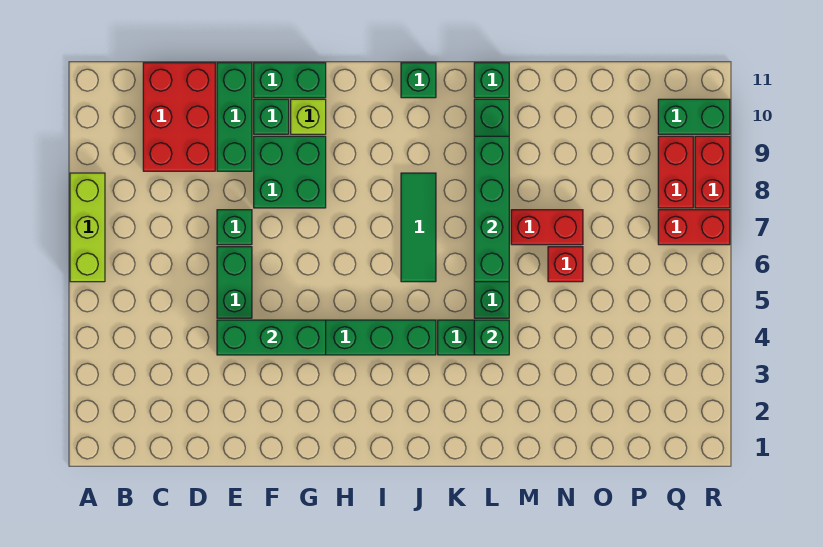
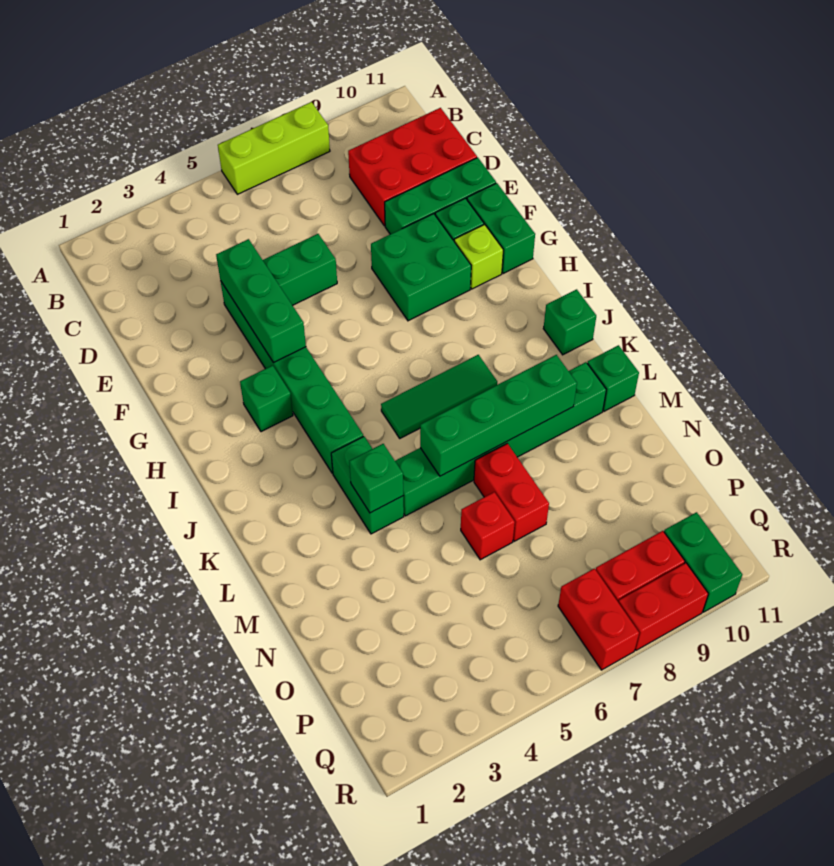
green brick E7 level 1 -> green brick H3 level 1

